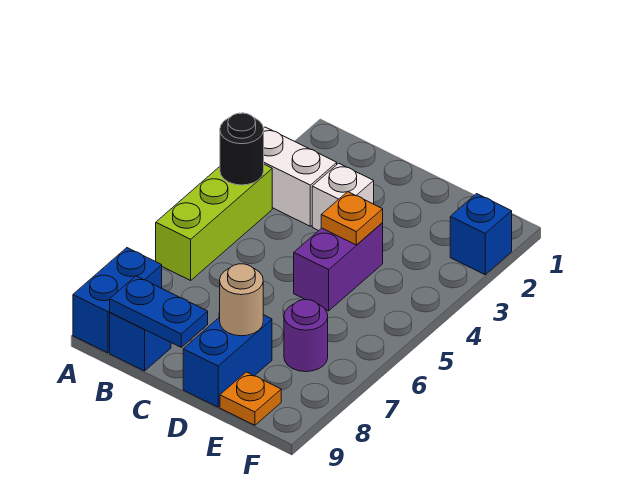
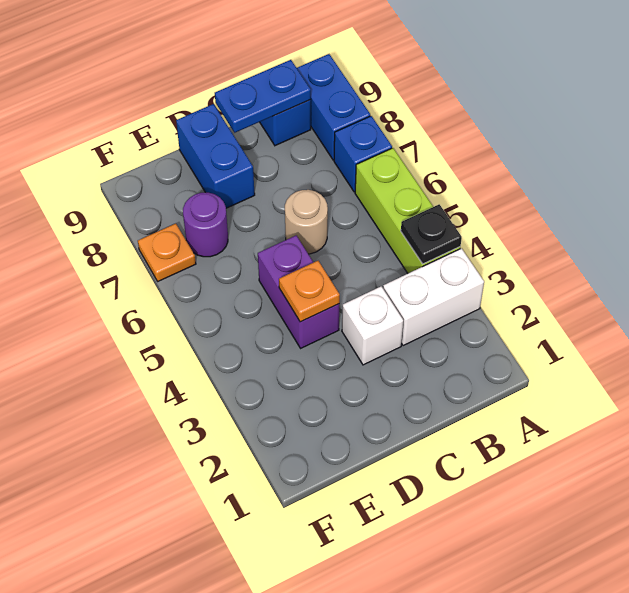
black round brick A4 level 2 -> black plate A4 level 2
tan round brick D8 level 2 -> tan round brick C6 level 1
orange plate E9 level 1 -> orange plate F7 level 1
blue brick F2 level 1 -> blue brick A7 level 1

